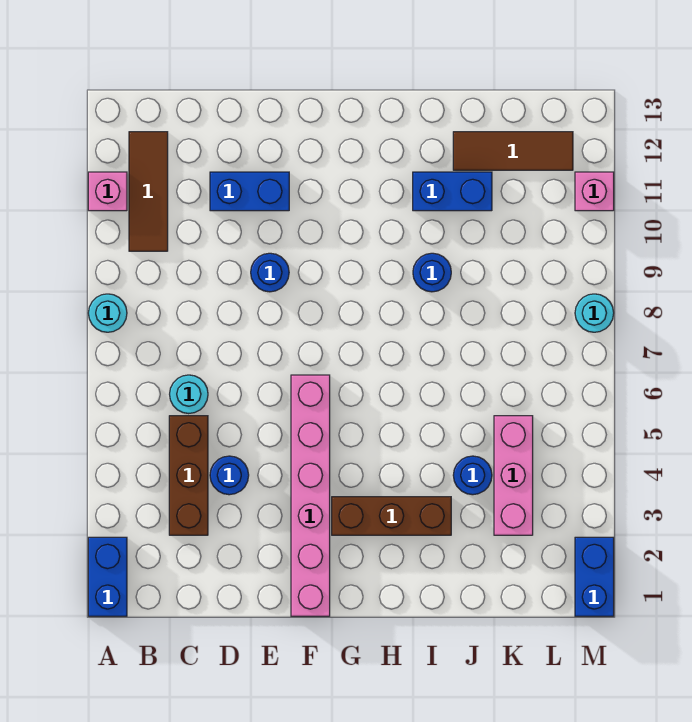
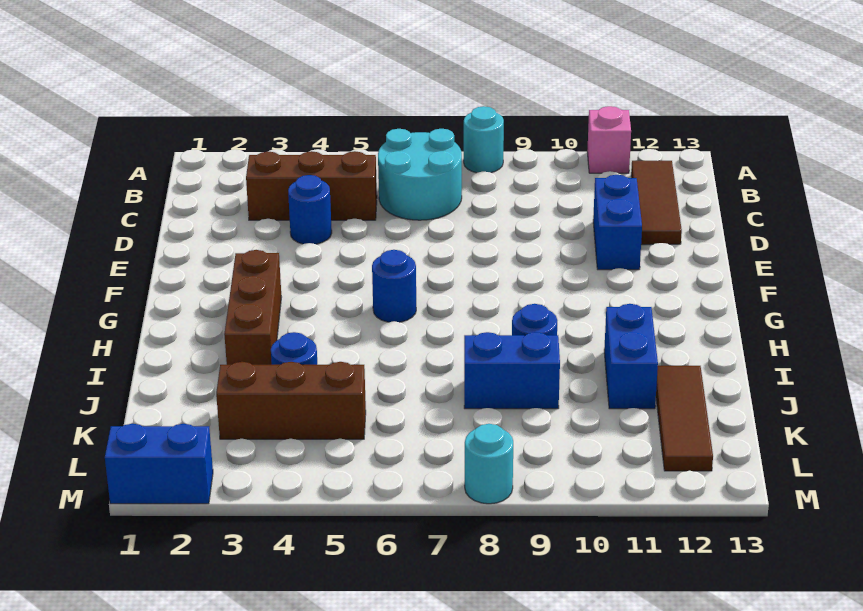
blue brick A1:A2 level 1 -> blue brick J8:J9 level 1
brown tile B10:B12 level 1 -> brown tile B12:D12 level 1
cyan round brick C6 level 1 -> cyan round brick B6:C7 level 1
blue round brick E9 level 1 -> blue round brick G6 level 1
pink brick F1:F6 level 1 -> none
pink brick K3:K5 level 1 -> brown brick K3:K5 level 1
pink brick M11 level 1 -> none

